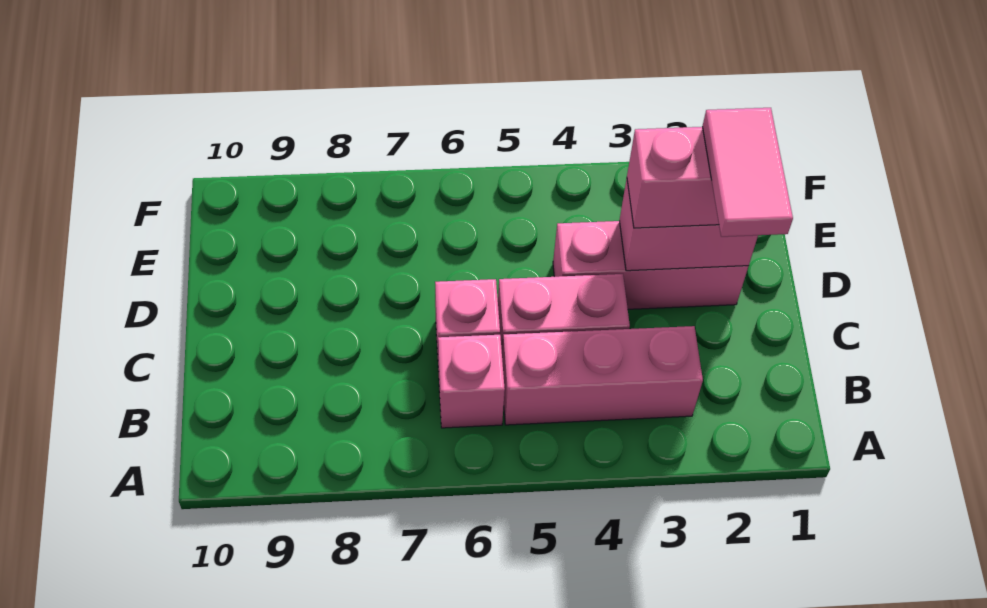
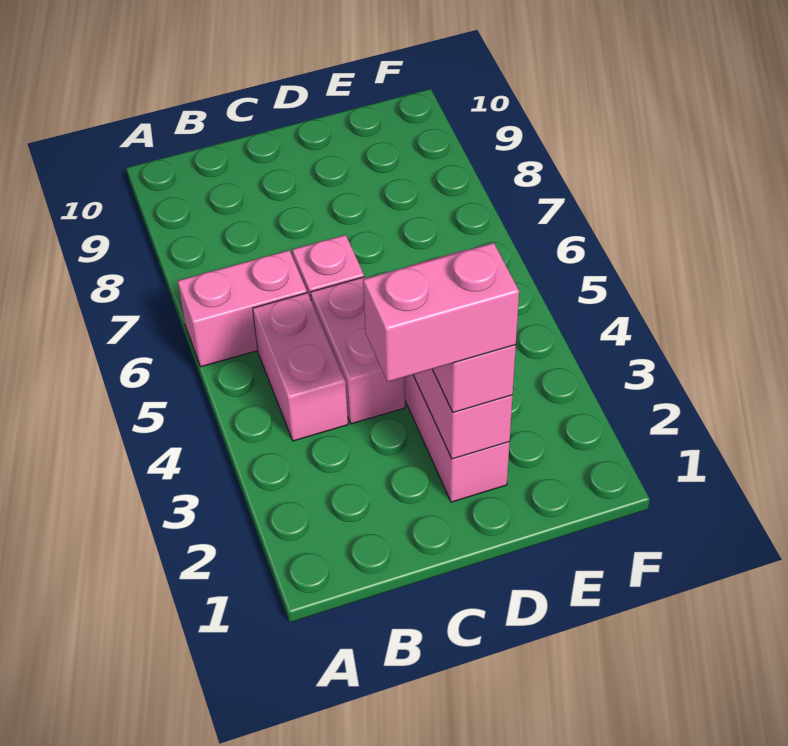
pink brick B3:B5 level 1 -> pink brick B4:B5 level 1
pink brick B6 level 1 -> pink brick A6:B6 level 1
pink tile C2:D2 level 4 -> pink brick C2:D2 level 4

